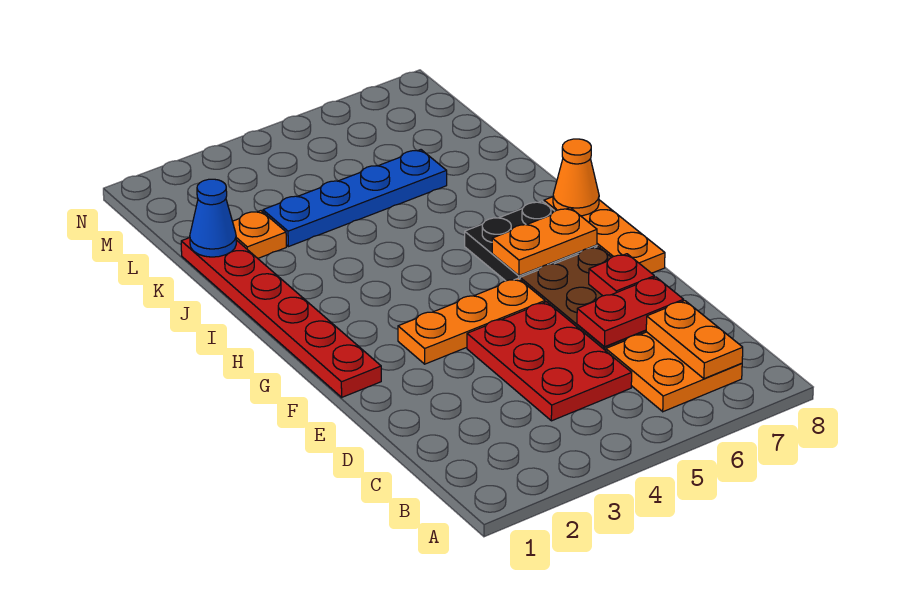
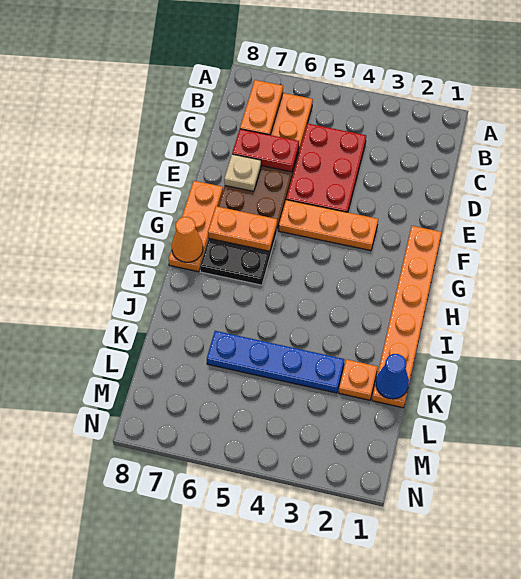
red plate E7 level 2 -> tan plate E7 level 2
red plate F1:K1 level 1 -> orange plate F1:K1 level 1

